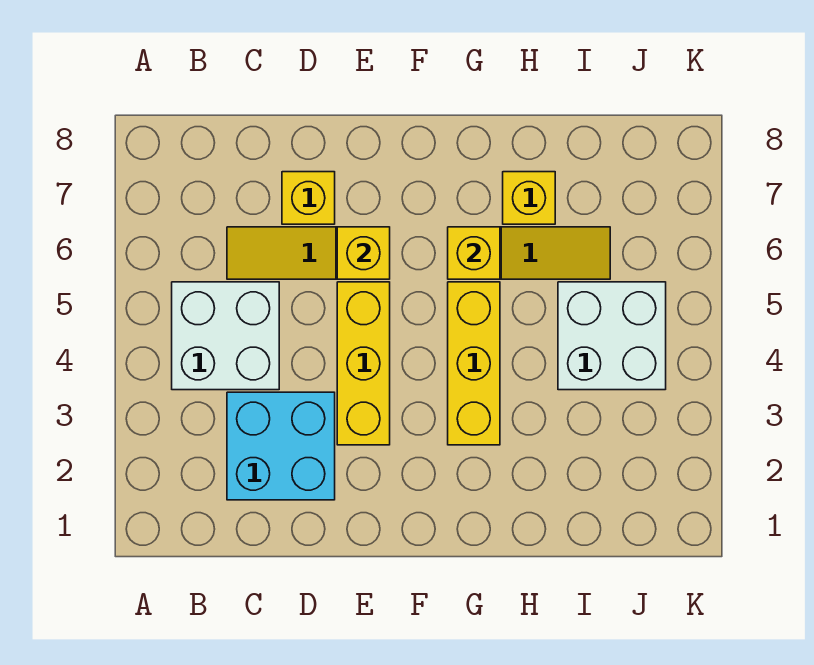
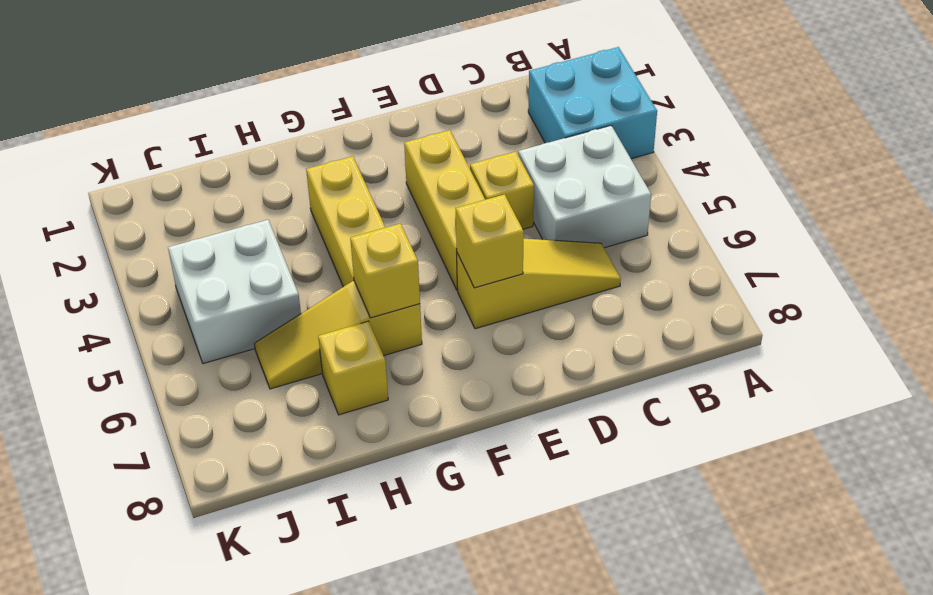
cyan brick C2:D3 level 1 -> cyan brick A2:B3 level 1
yellow brick D7 level 1 -> yellow brick D4 level 1

